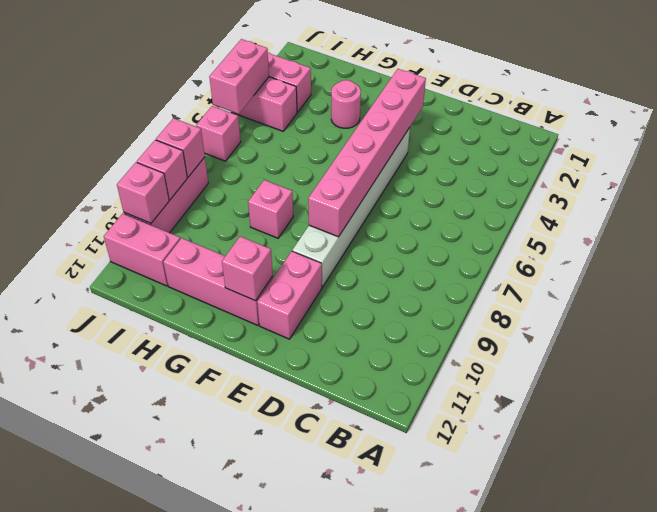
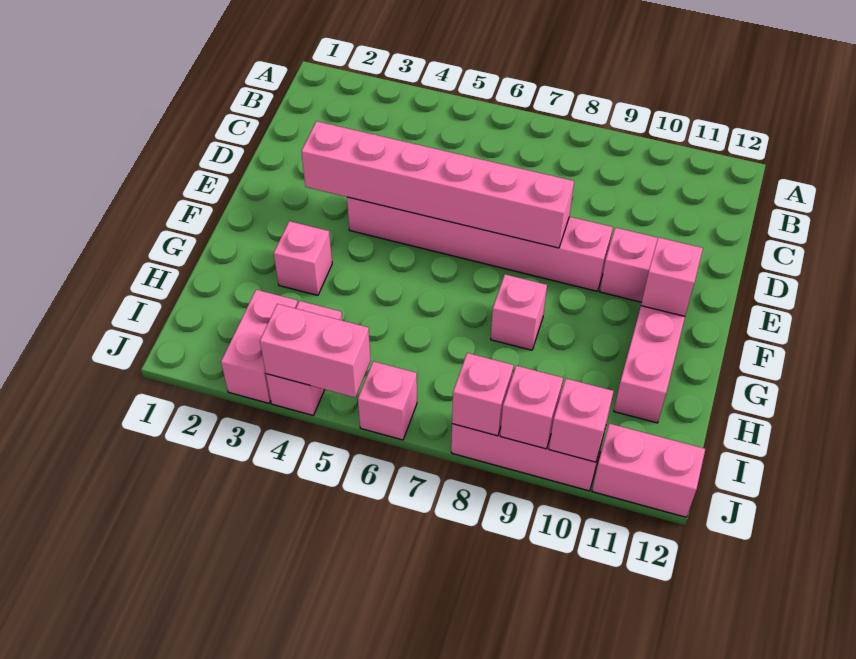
white brick E4:E9 level 1 -> pink brick E4:E9 level 1
pink round brick G3 level 1 -> pink brick G3 level 1
pink brick I11:J11 level 1 -> pink brick J11:J12 level 1

